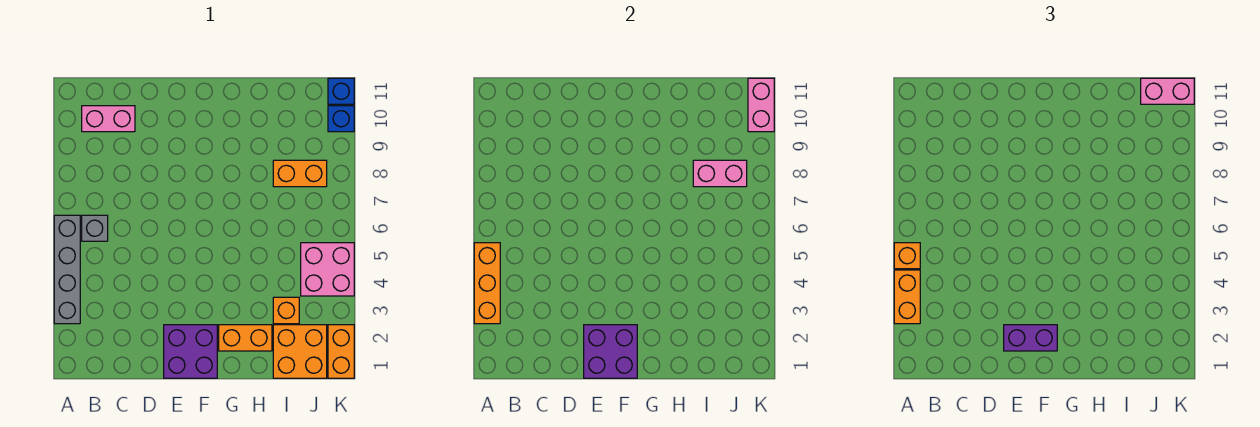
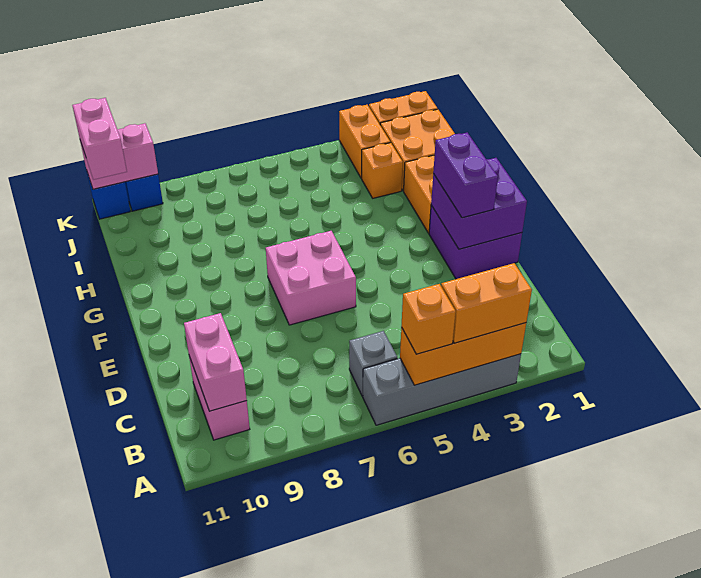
orange brick I8:J8 level 1 -> orange brick J3:K3 level 1
pink brick I8:J8 level 2 -> pink brick B10:C10 level 2
pink brick J4:K5 level 1 -> pink brick E6:F7 level 1

